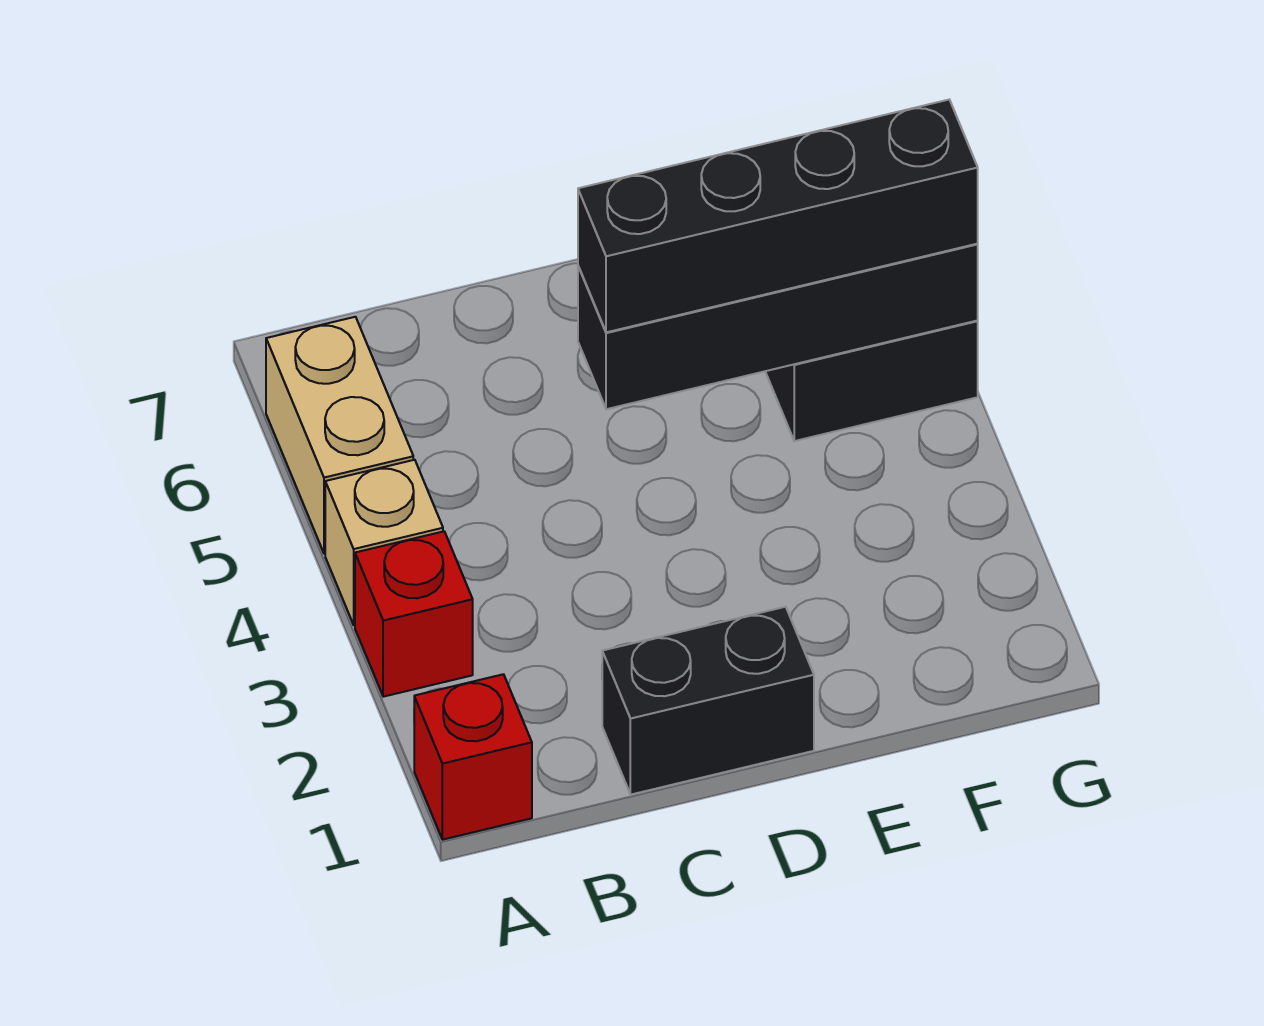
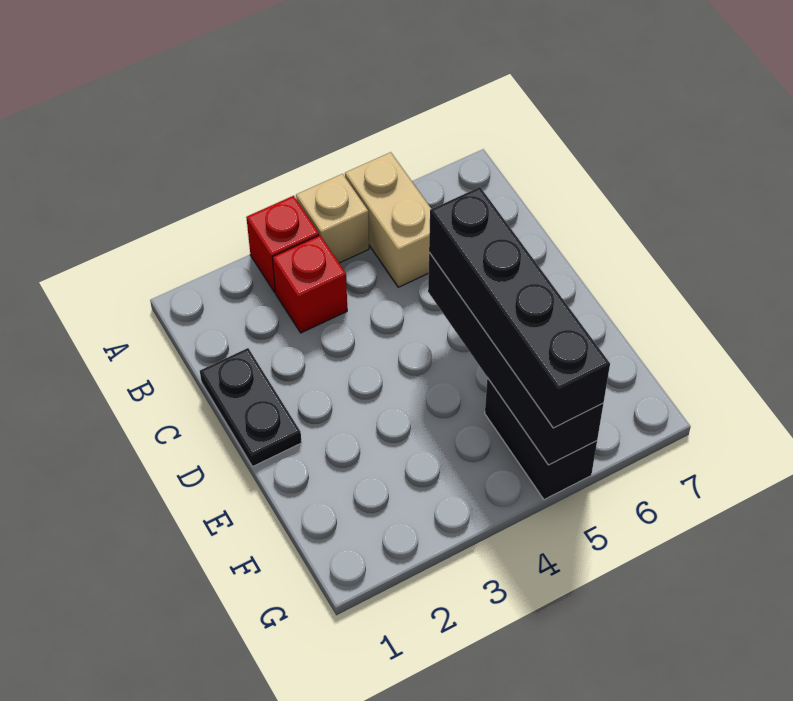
red brick A1 level 1 -> red brick B3 level 1
tan brick A5:A6 level 1 -> tan brick A5:B5 level 1
black brick C1:D1 level 1 -> black plate C1:D1 level 1

